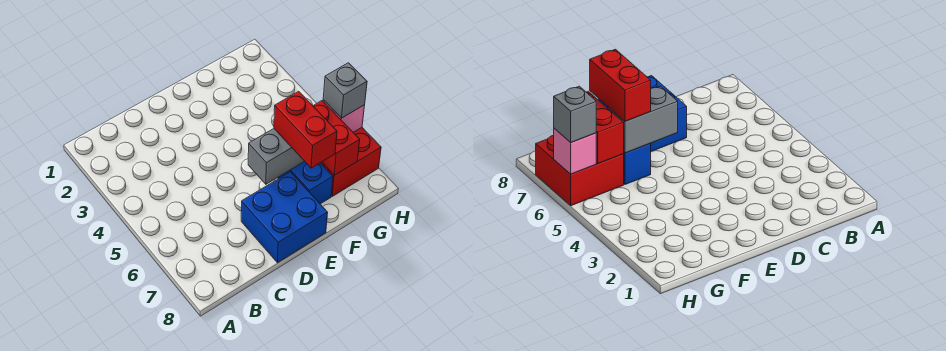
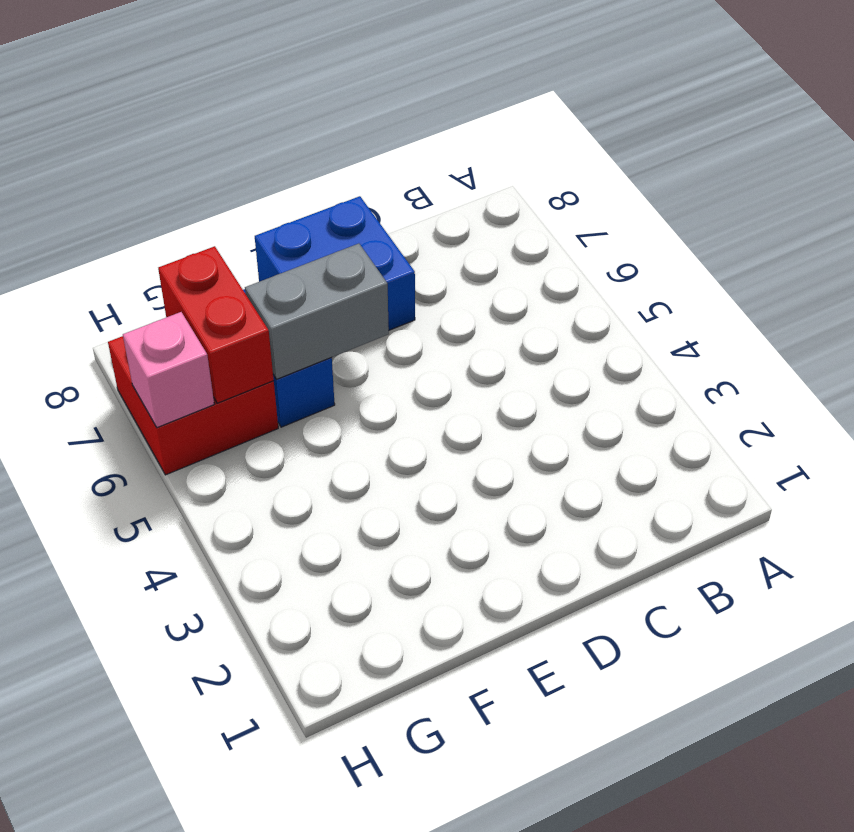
red brick F6:F7 level 3 -> none
grey brick H6 level 3 -> none

